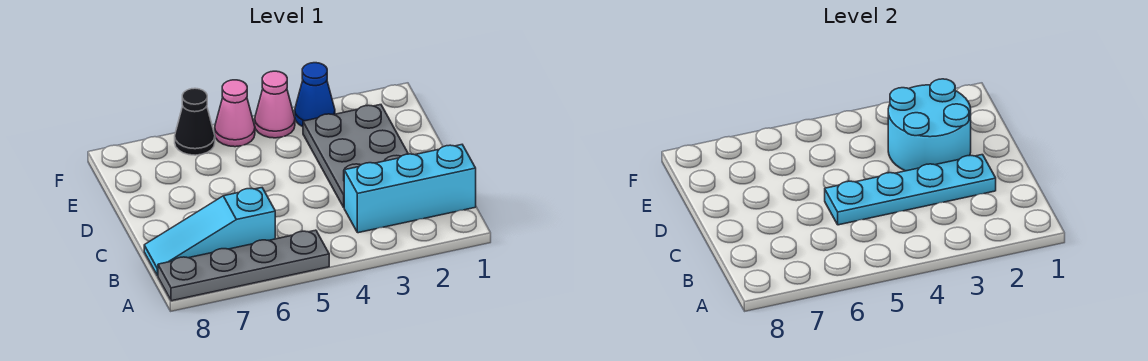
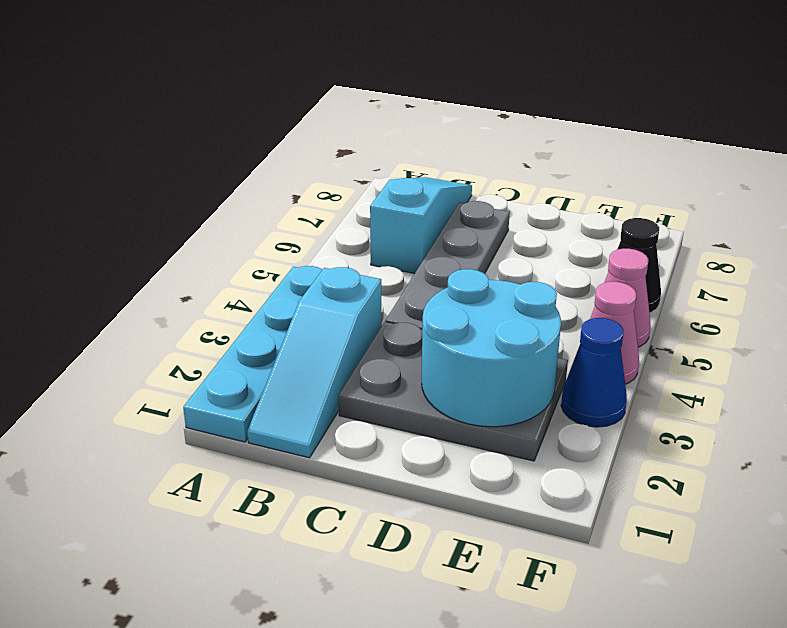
grey plate A5:A8 level 1 -> grey plate C4:C7 level 1
cyan brick B1:B3 level 1 -> cyan slope B1:B3 level 1 top 3
cyan plate C2:C5 level 2 -> cyan plate A1:A4 level 1

